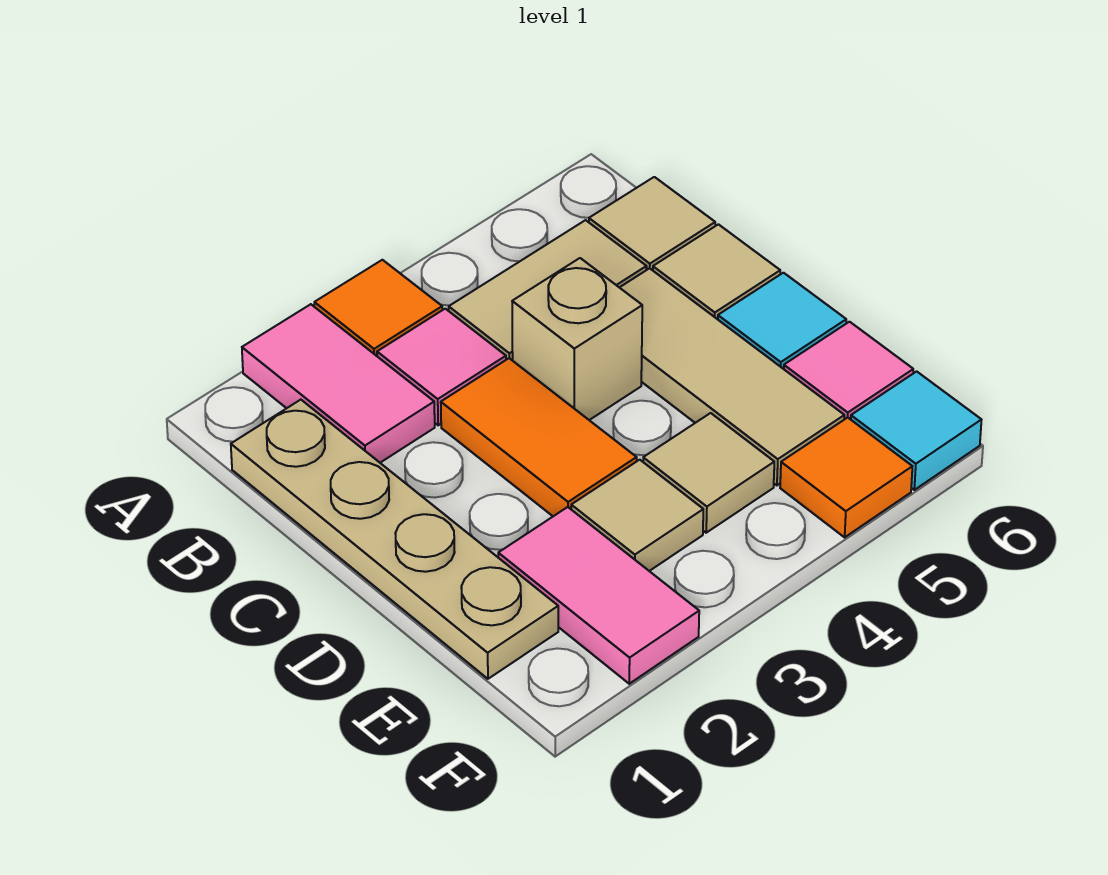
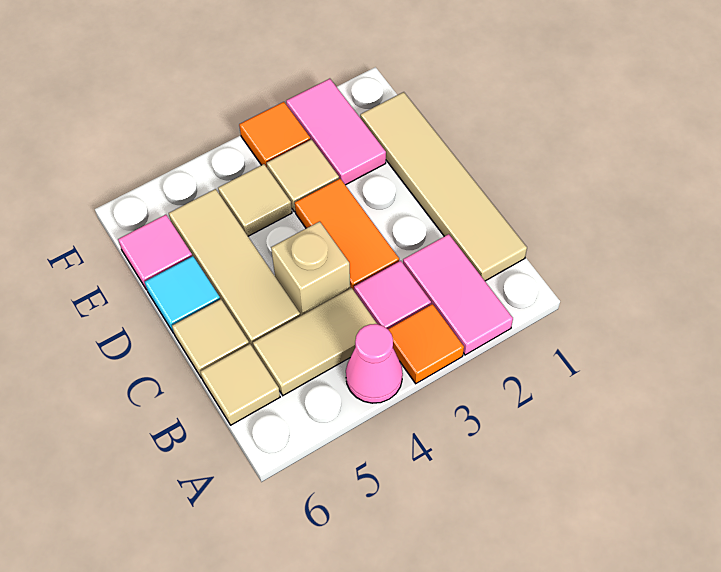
none -> pink cone A4 level 1
tan plate B1:E1 level 1 -> tan tile B1:E1 level 1
orange tile F5 level 1 -> orange tile F3 level 1
cyan tile F6 level 1 -> none

